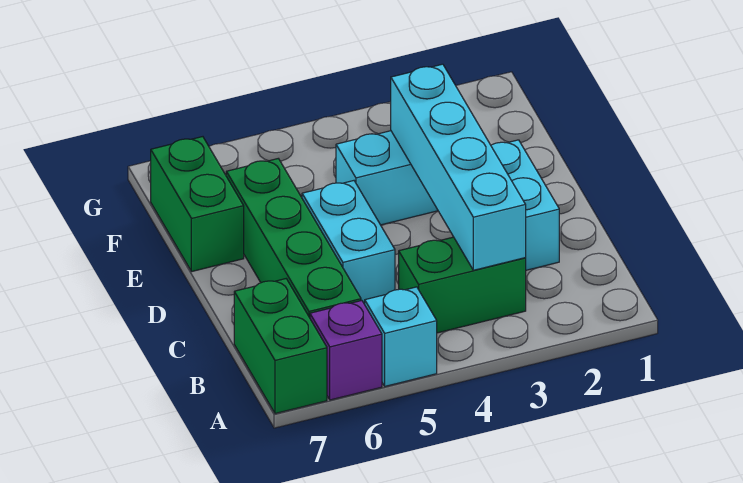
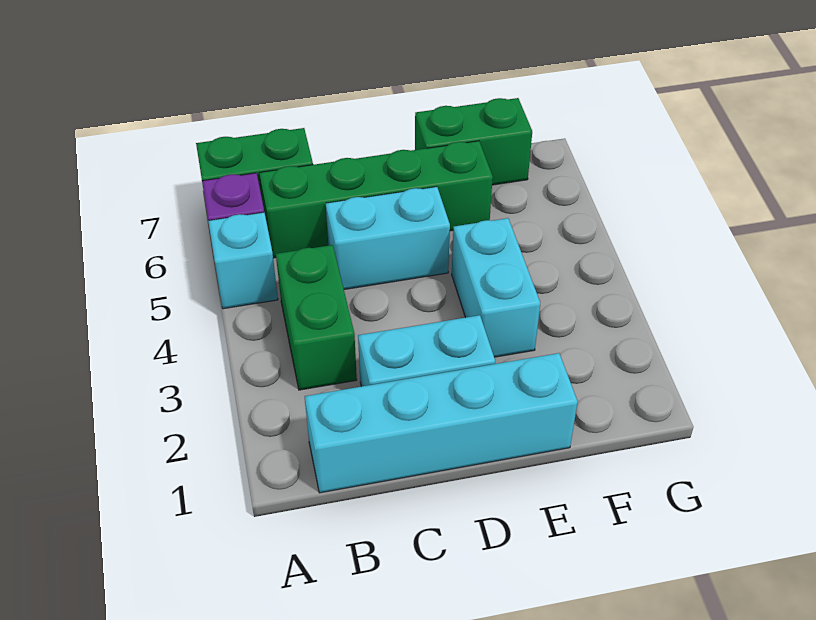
cyan brick B3:E3 level 2 -> cyan brick B1:E1 level 1

